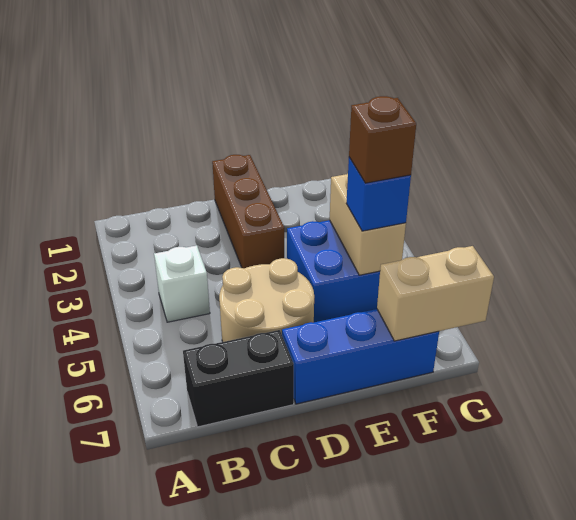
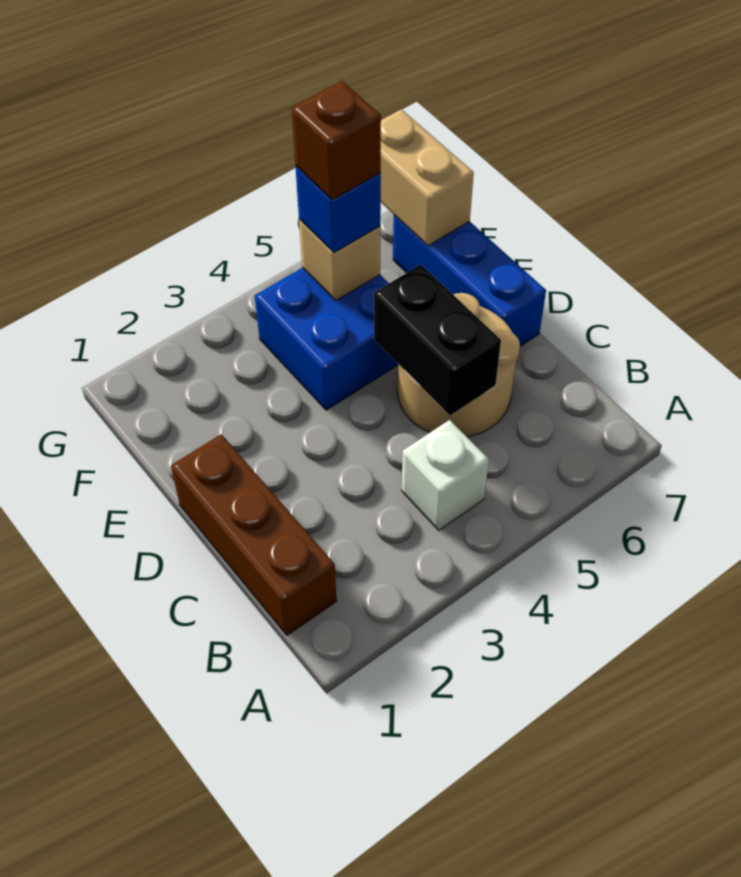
black brick B7:C7 level 1 -> black brick C5:D5 level 2
brown brick D1:D3 level 1 -> brown brick B1:D1 level 1
tan brick F4:F5 level 2 -> tan brick F5 level 2

